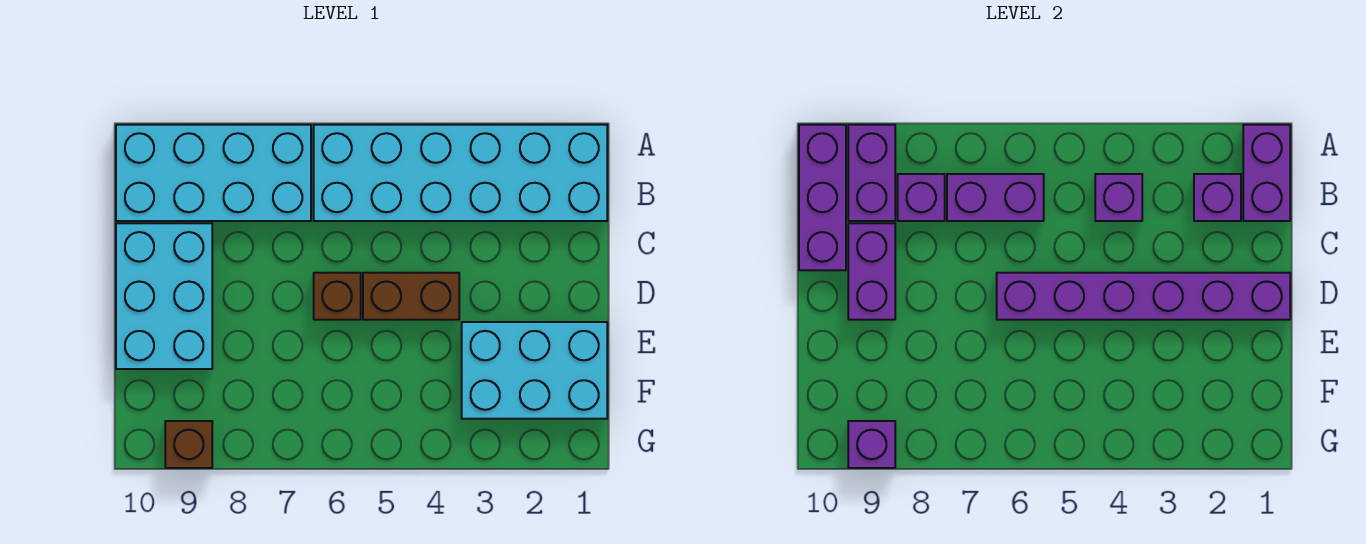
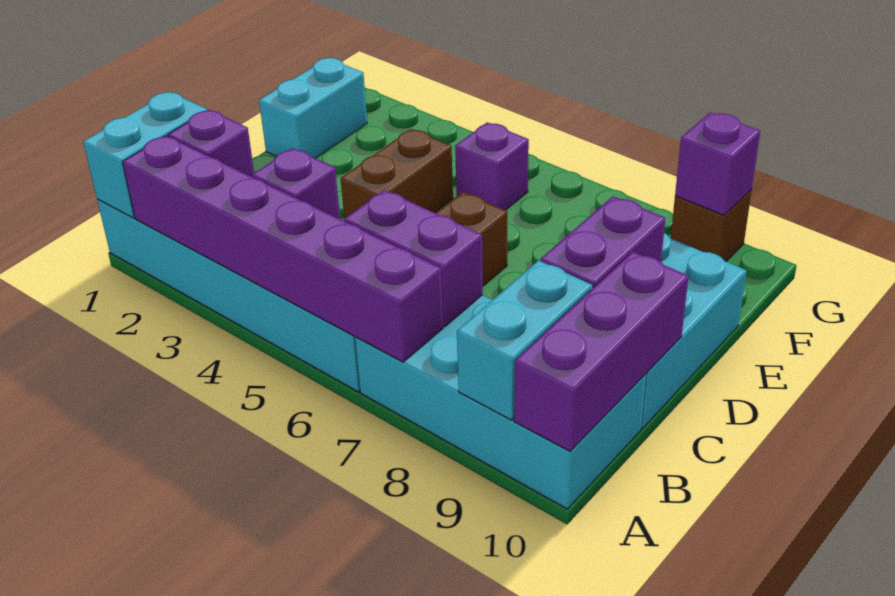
purple brick A1:B1 level 2 -> cyan brick A1:B1 level 2
purple brick A9:B9 level 2 -> cyan brick A9:B9 level 2
purple brick B8 level 2 -> purple brick F5 level 1
purple brick D1:D6 level 2 -> purple brick A2:A7 level 2
brown brick D4:D5 level 1 -> brown brick D4:E4 level 1
cyan brick E1:F3 level 1 -> cyan brick E1:F1 level 1

